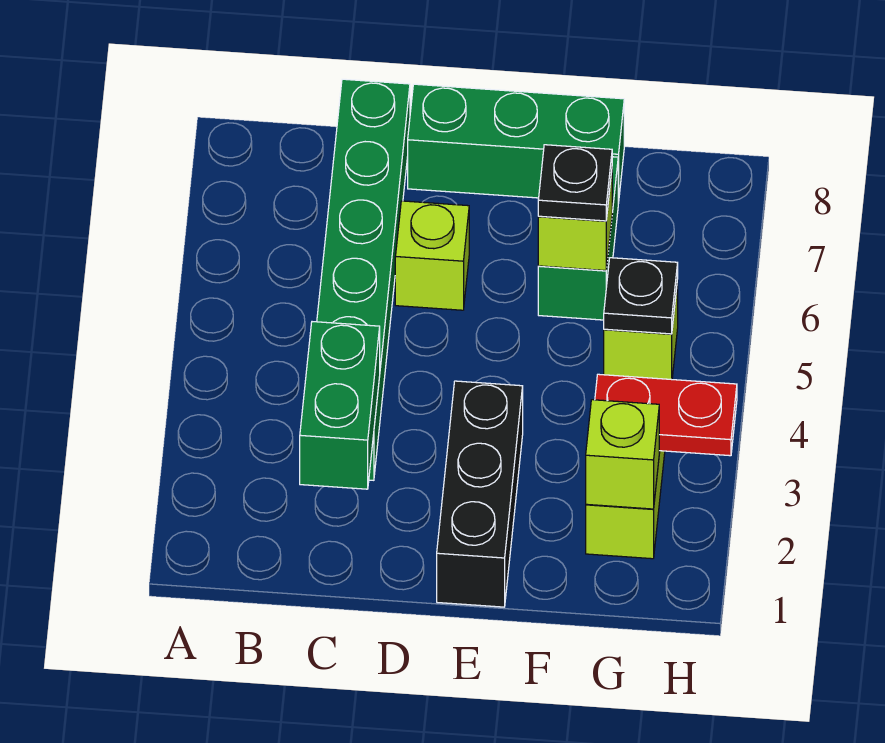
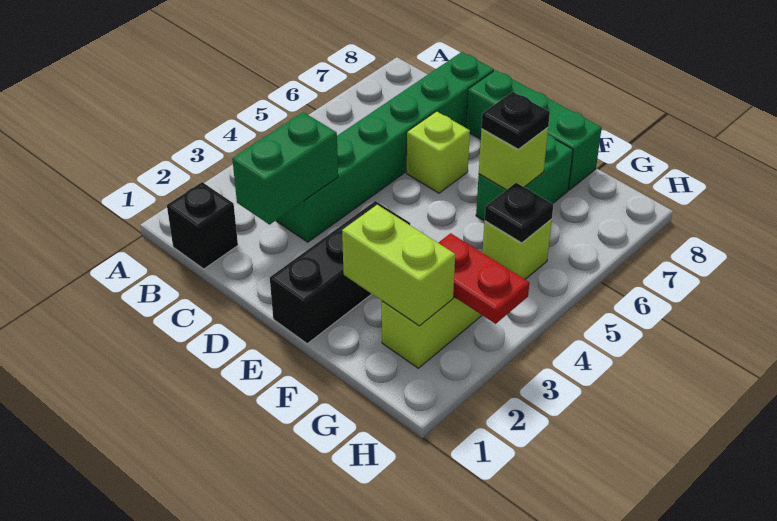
none -> black brick B1 level 1
lime brick G2 level 2 -> lime brick F2:G2 level 2

